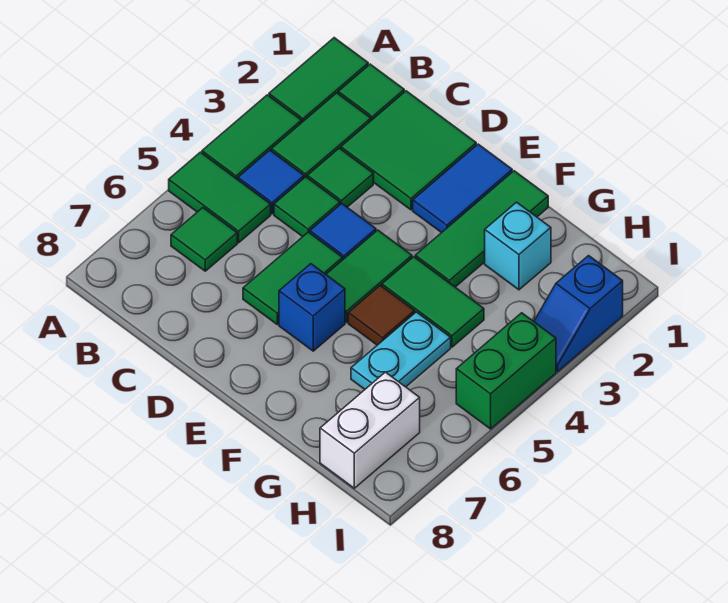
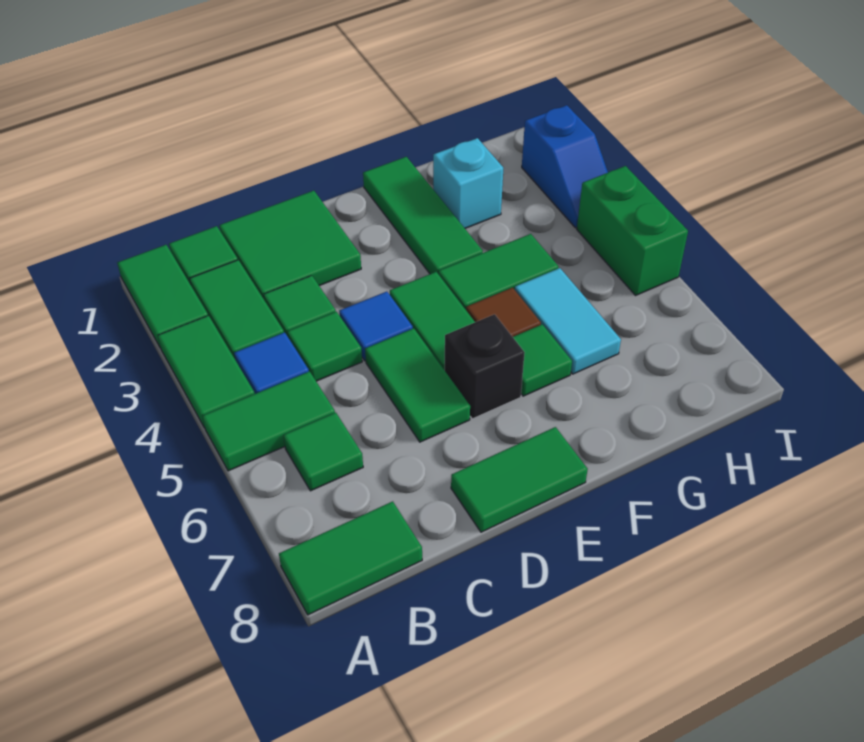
none -> green tile A8:B8 level 1
none -> green tile D8:E8 level 1
blue tile E1:E2 level 1 -> none
blue brick E6 level 1 -> black brick E6 level 1
none -> green tile F6 level 1
cyan plate G5:G6 level 1 -> cyan tile G5:G6 level 1
white brick H7:H8 level 1 -> none

